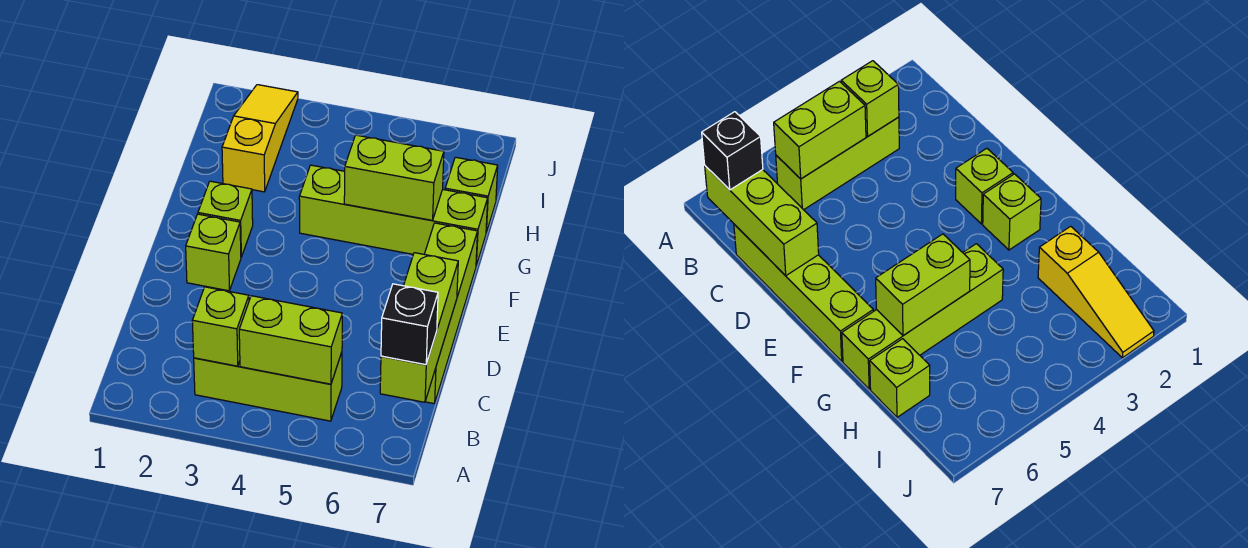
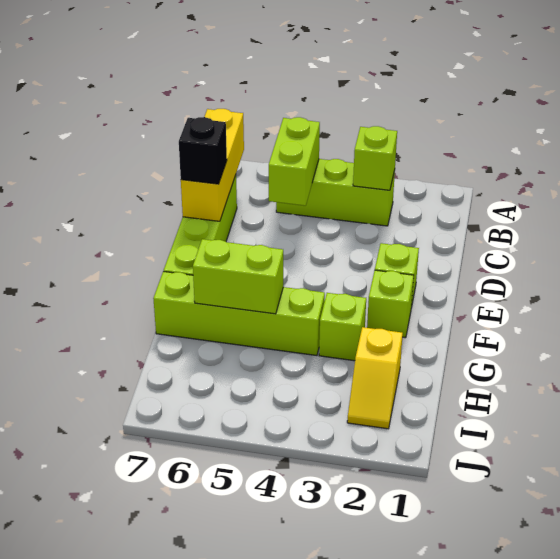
lime brick B4:B5 level 2 -> lime brick B5:C5 level 2
lime brick B7:D7 level 2 -> yellow brick B7:D7 level 2
black brick B7 level 3 -> black brick D7 level 3
yellow slope H2:J2 level 1 top H -> yellow slope H2:I2 level 1 top H
lime brick H7 level 1 -> lime brick G3 level 1

